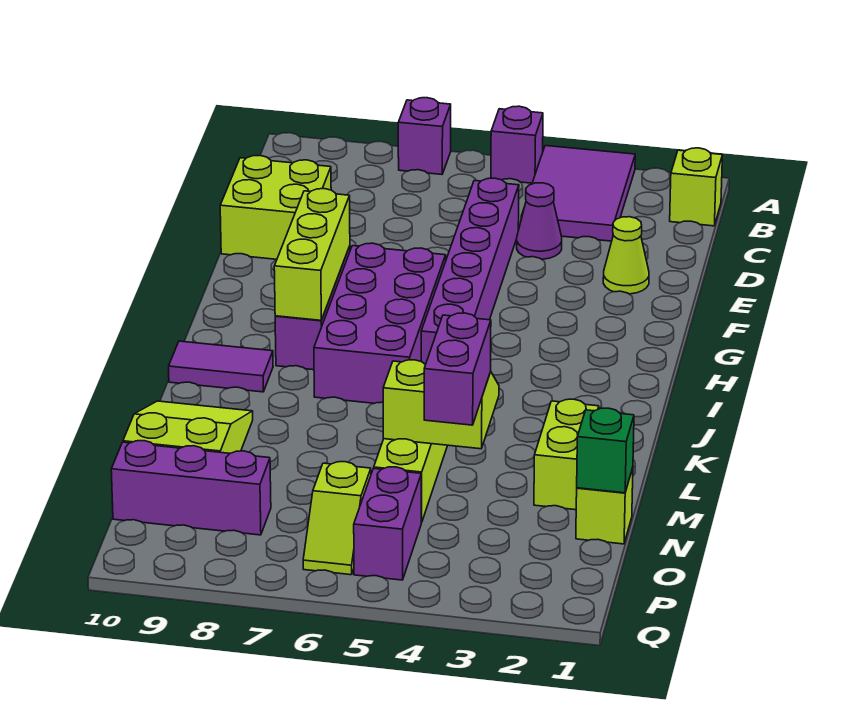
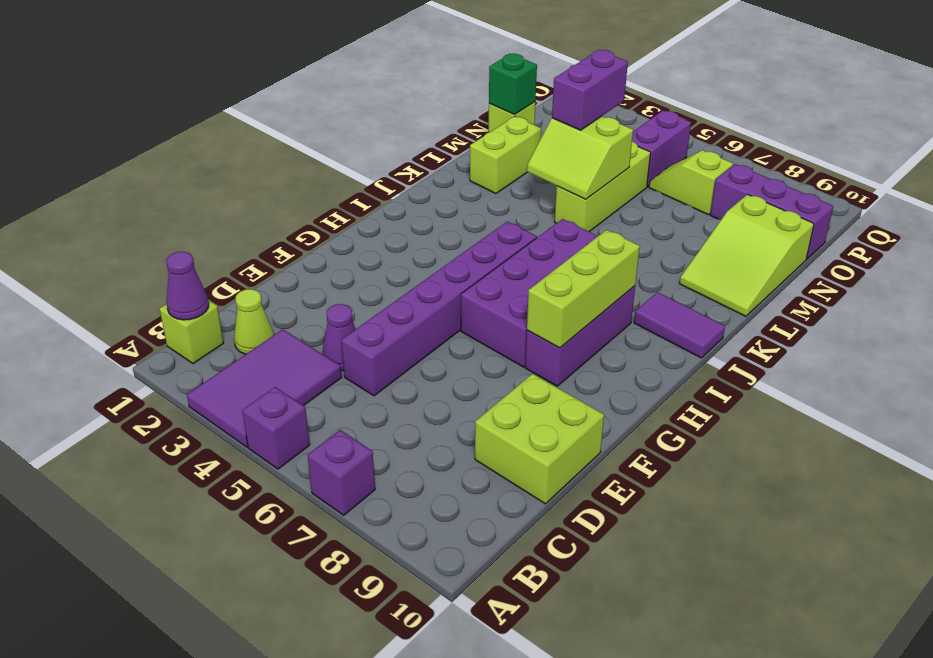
none -> purple cone B1 level 2
lime cone E2 level 1 -> lime cone C2 level 1
lime slope O6:P6 level 1 top O -> lime slope O6:O7 level 1 top 7

